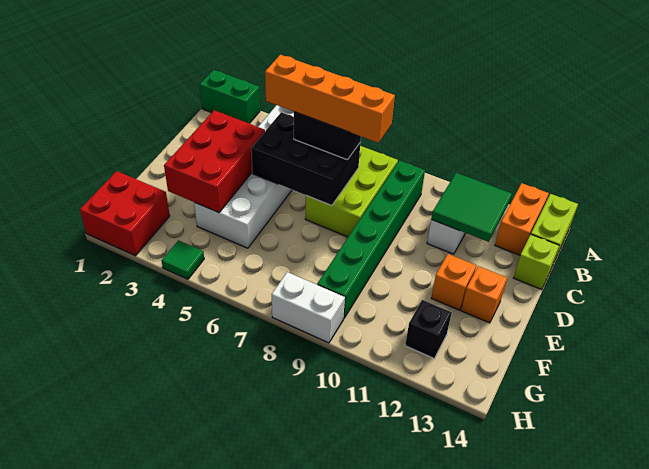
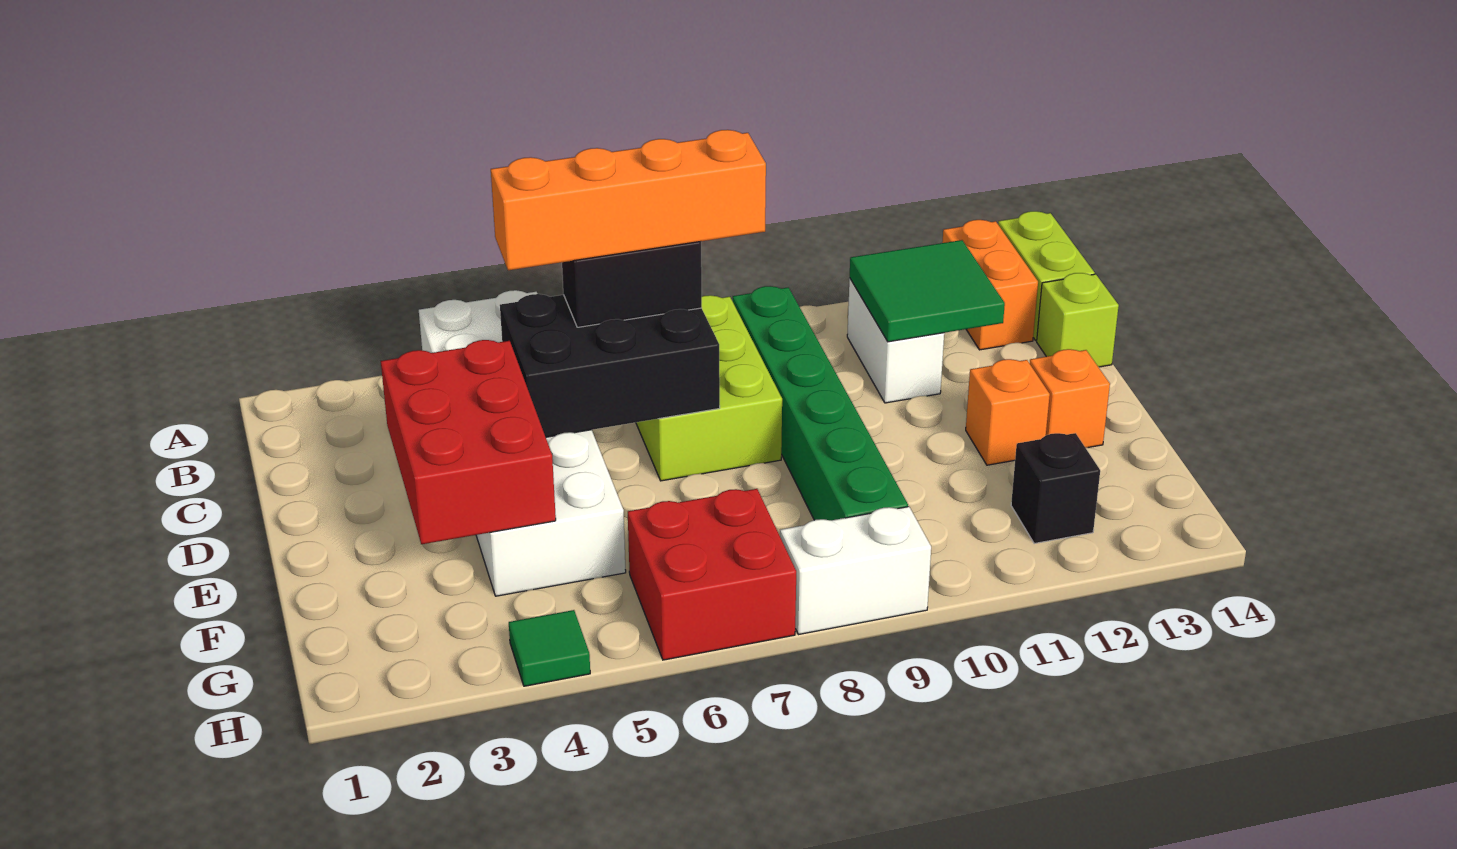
green brick A1:A2 level 1 -> none
red brick G1:H2 level 1 -> red brick G6:H7 level 1

